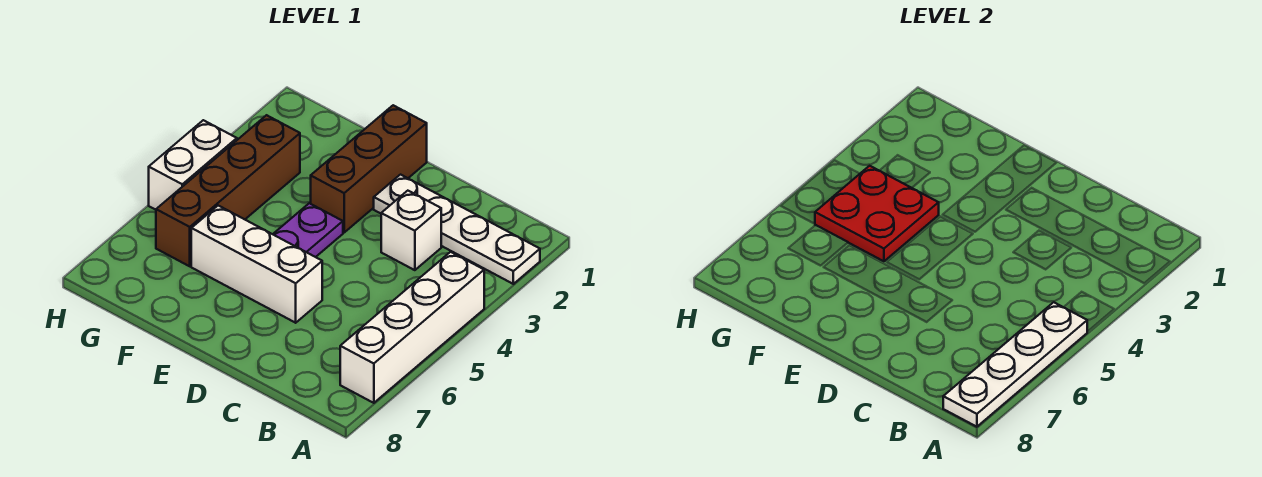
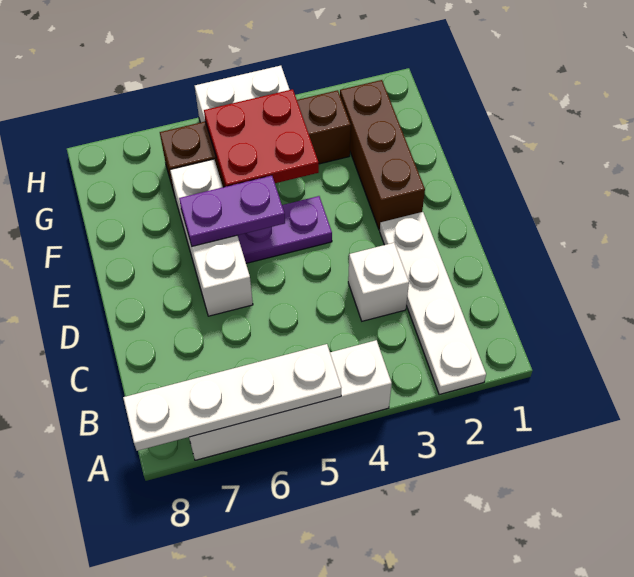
brown brick E1:E3 level 1 -> brown brick E2:G2 level 1
none -> purple plate E5:E6 level 2

